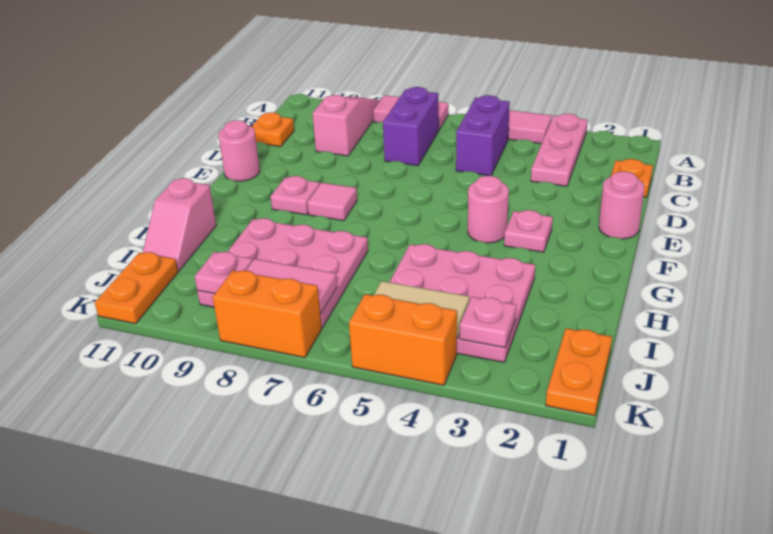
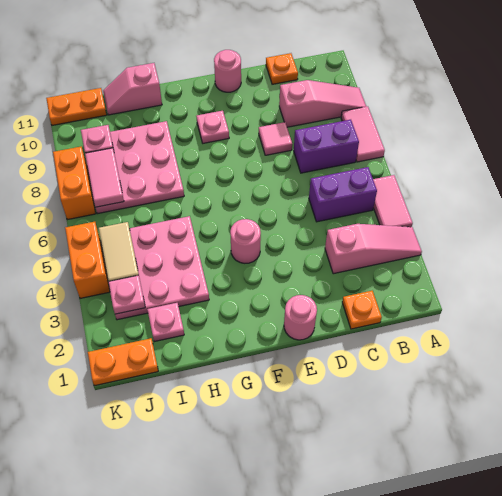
pink plate A3:C3 level 1 -> pink slope A3:C3 level 1 top C
pink plate F3 level 1 -> pink plate I2 level 1
pink tile F8 level 1 -> pink tile D8 level 1

